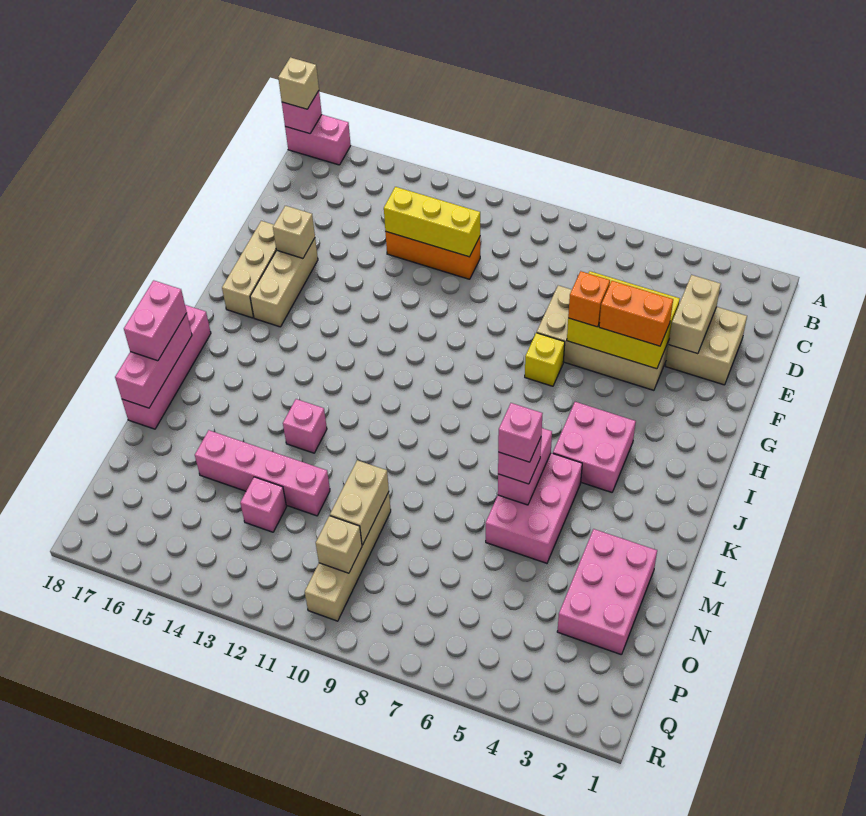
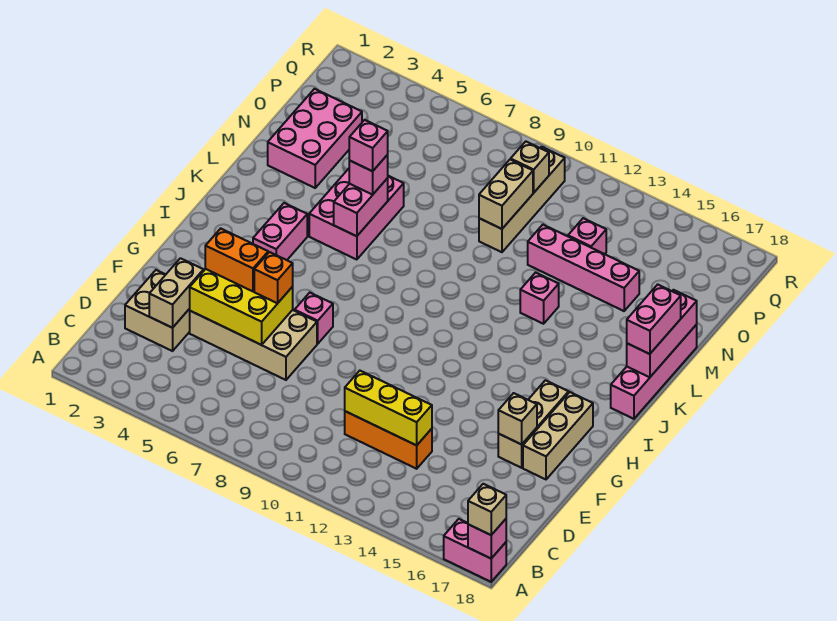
yellow brick G7 level 1 -> pink brick G7 level 1
pink brick I4:J5 level 1 -> pink brick I4:J4 level 1

